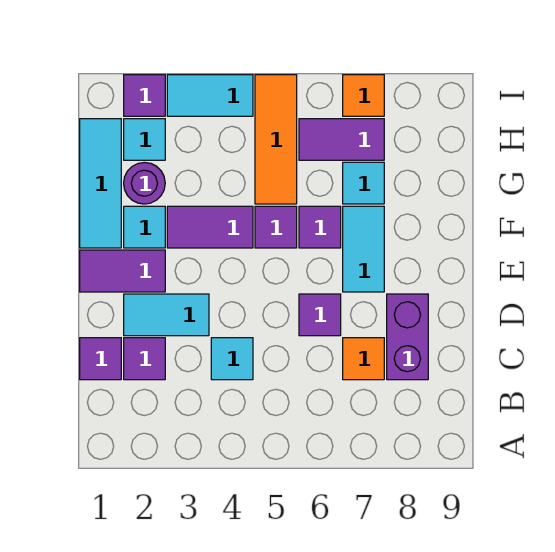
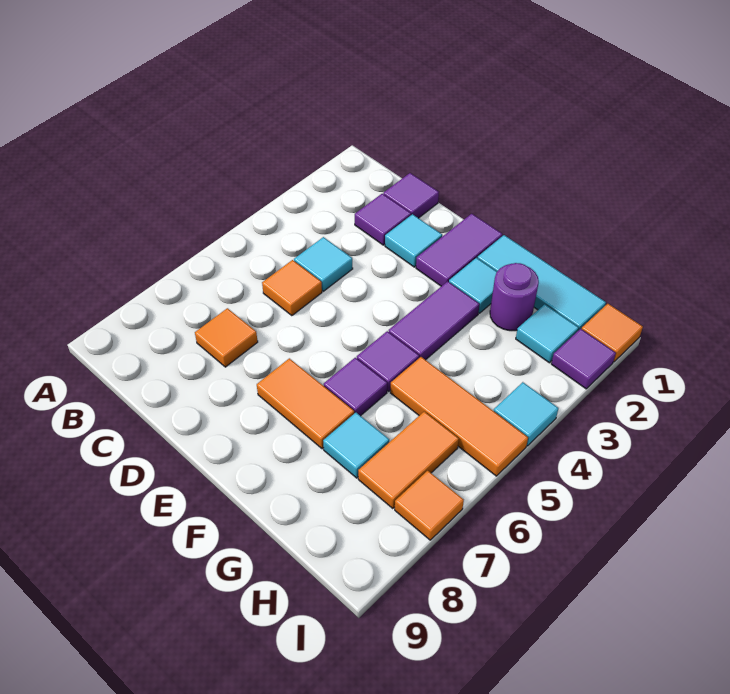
none -> orange tile C5 level 1
purple brick C8:D8 level 1 -> none
cyan tile D2:D3 level 1 -> cyan tile D2 level 1
purple tile D6 level 1 -> none
cyan tile E7:F7 level 1 -> orange tile E7:F7 level 1
purple tile H6:H7 level 1 -> orange tile H6:H7 level 1
none -> orange tile I1 level 1
cyan tile I3:I4 level 1 -> cyan tile I4 level 1

